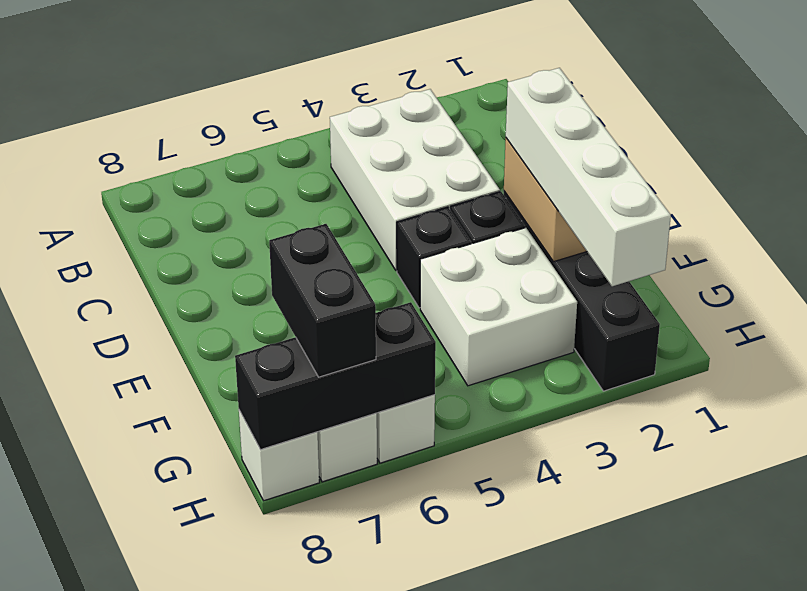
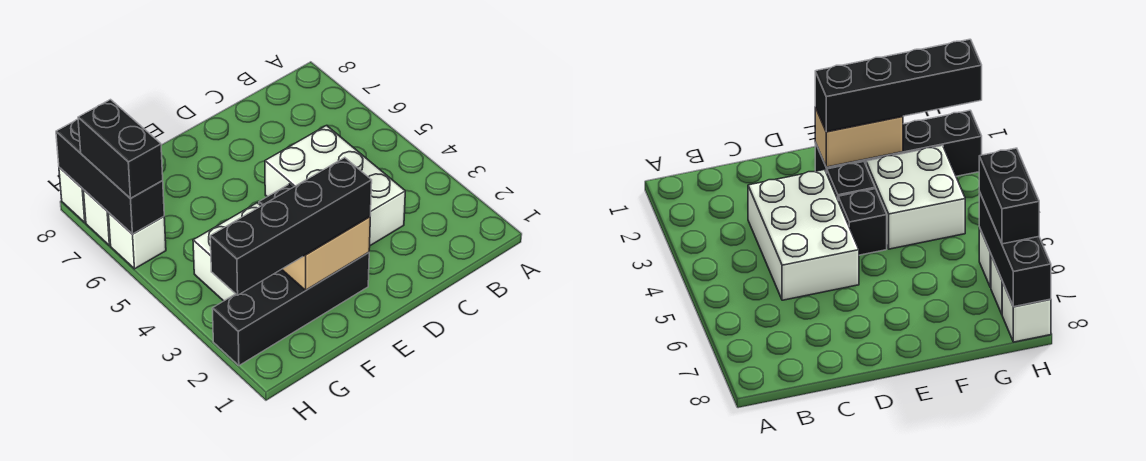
white brick B3:D4 level 1 -> white brick C3:D5 level 1
white brick E2:H2 level 3 -> black brick E2:H2 level 3
black brick G7:H7 level 3 -> black brick H6:H7 level 3

